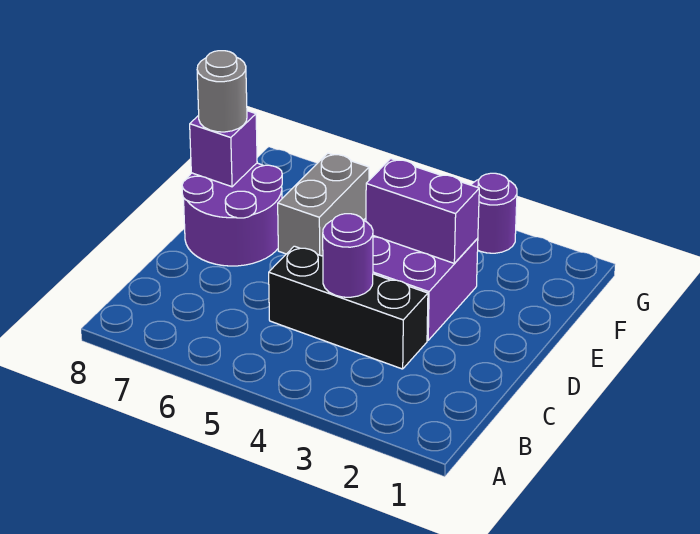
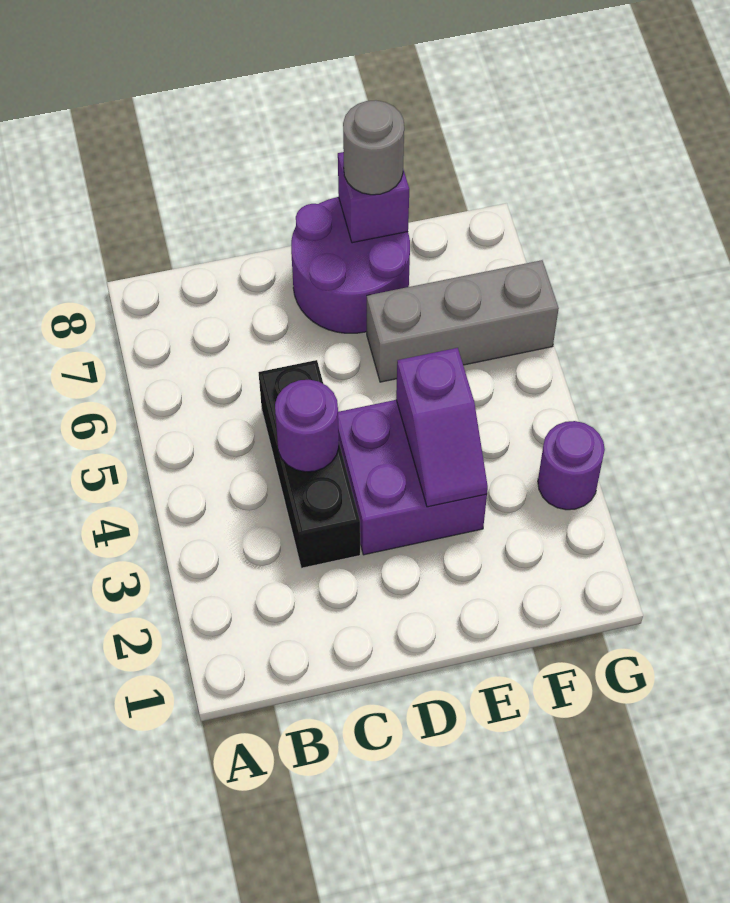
purple brick E3:E4 level 2 -> purple slope E3:E4 level 2 top 4
grey brick E6:F6 level 1 -> grey brick E6:G6 level 1

